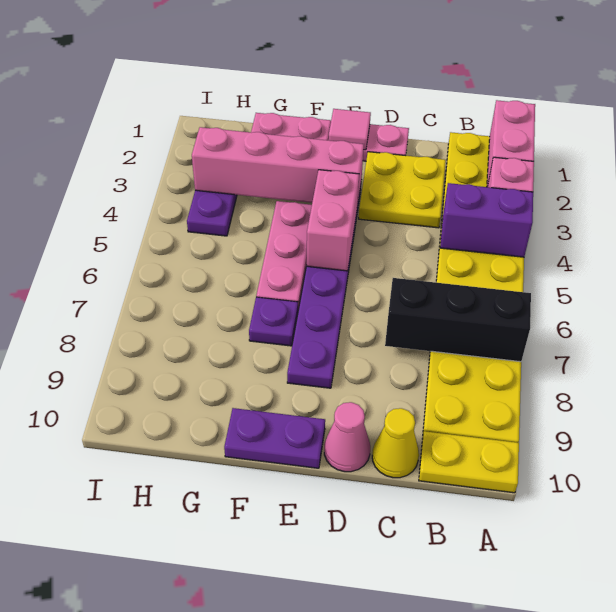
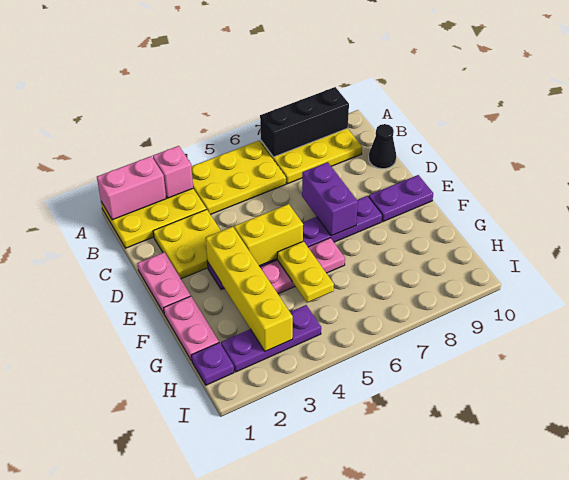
purple brick A4:B4 level 2 -> purple brick D7:E7 level 2
black brick A7:C7 level 2 -> black brick A7:A9 level 2
yellow plate A10:B10 level 1 -> yellow plate F5:G5 level 2
yellow cone C10 level 1 -> black cone C10 level 1
pink cone D10 level 1 -> none
pink tile E1 level 2 -> none
pink brick E3:H3 level 2 -> yellow brick E3:H3 level 2
pink brick E4:E5 level 2 -> yellow brick E4:E5 level 2
purple plate E10:F10 level 1 -> purple plate E9:E10 level 1
purple plate F7 level 1 -> purple plate H1 level 1

